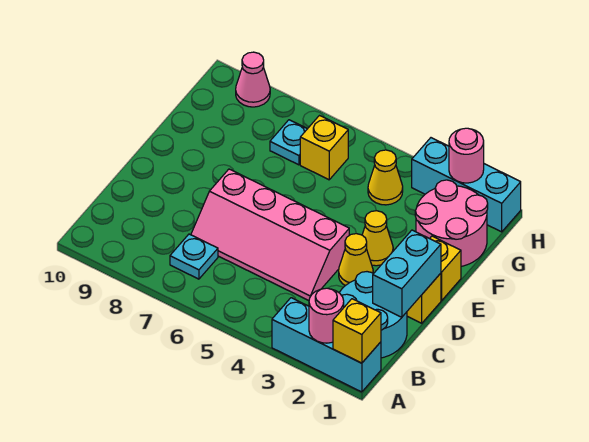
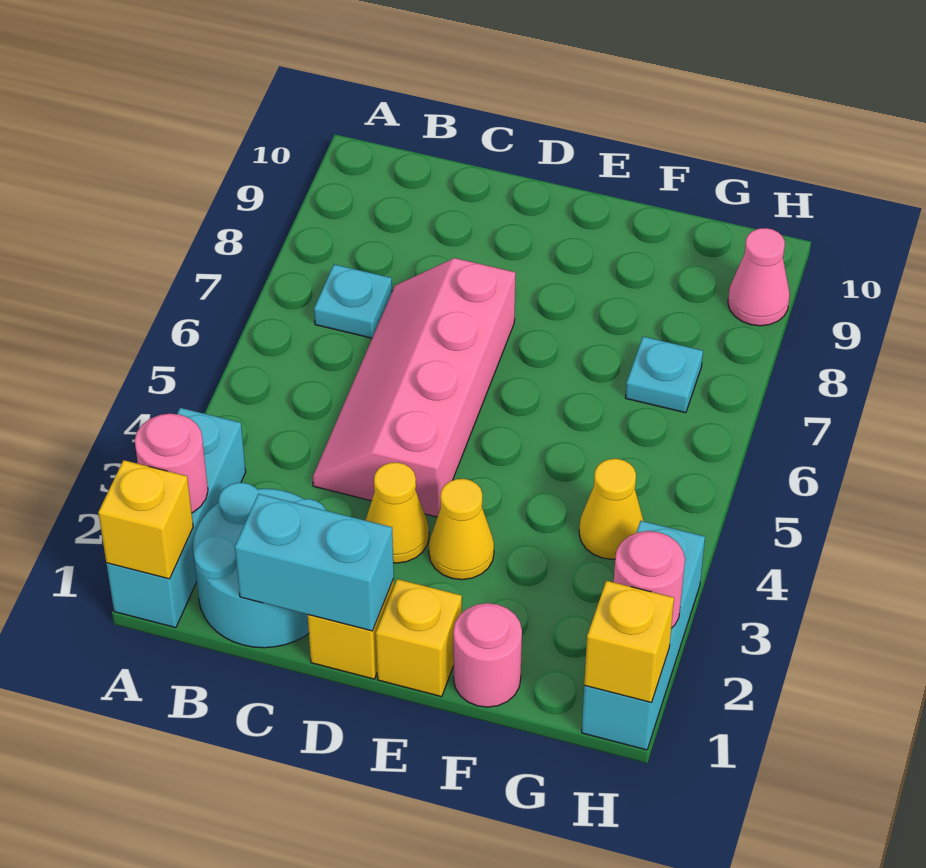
pink round brick F1:G2 level 1 -> pink round brick F1 level 1
yellow brick G6 level 1 -> yellow brick H1 level 2

